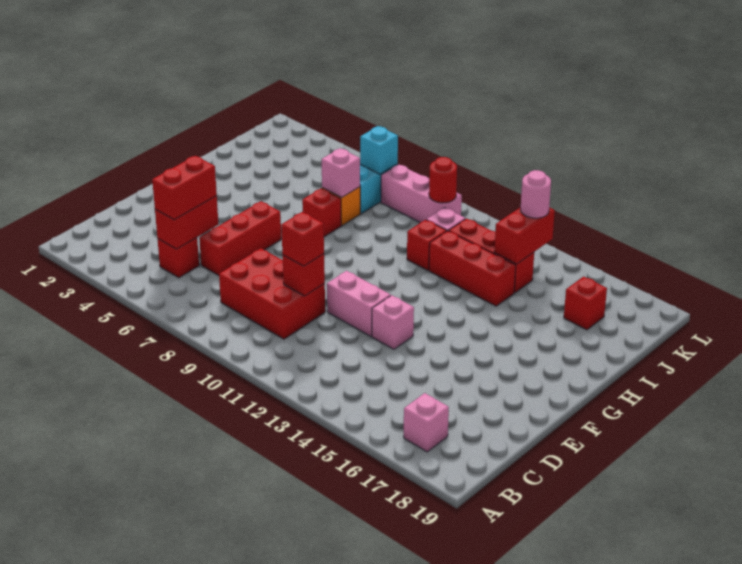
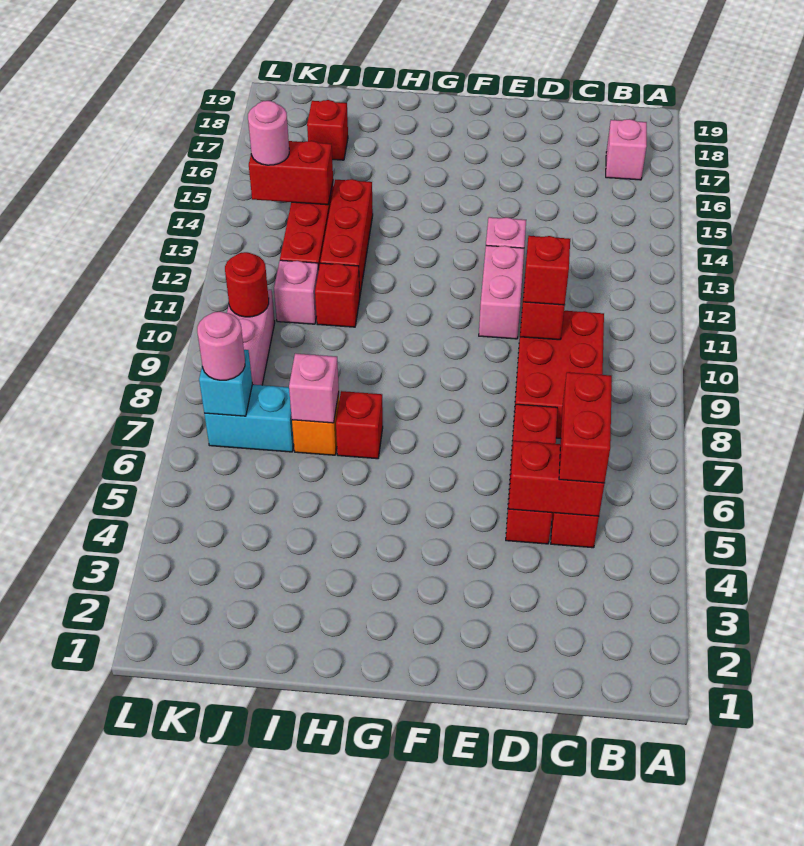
red brick C5:D5 level 3 -> red brick C5:C6 level 3
red brick D6:F6 level 1 -> red brick D5:D7 level 1
none -> pink round brick K7 level 3

